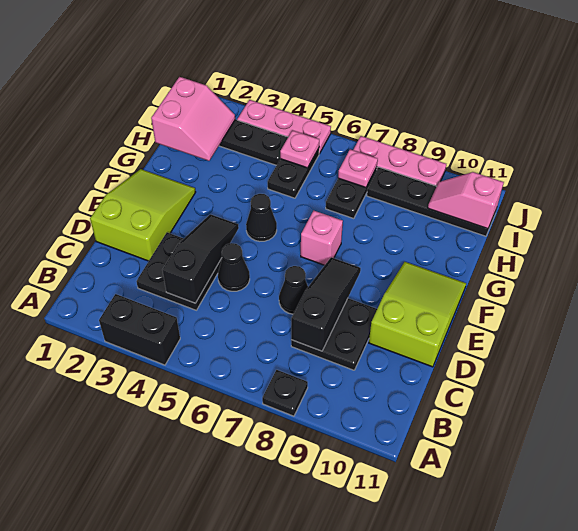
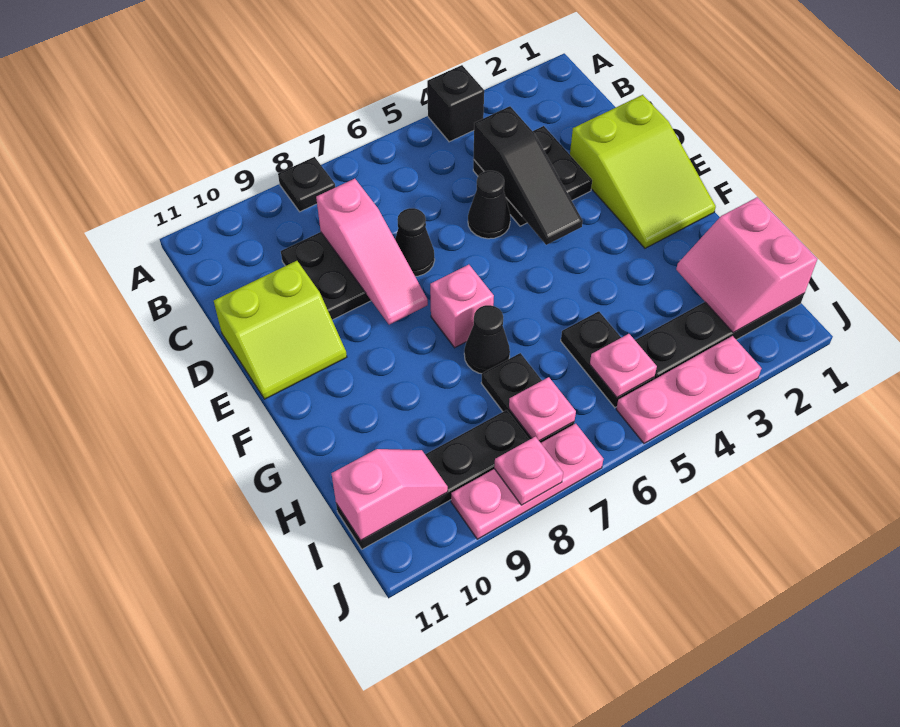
black brick A3:A4 level 1 -> black brick A4 level 1
black slope C8:E8 level 2 top C -> pink slope C8:E8 level 2 top C
lime slope D10:F11 level 1 top D -> lime slope D10:E11 level 1 top D
black cone F5 level 1 -> black cone G7 level 1
none -> pink plate J8 level 2

